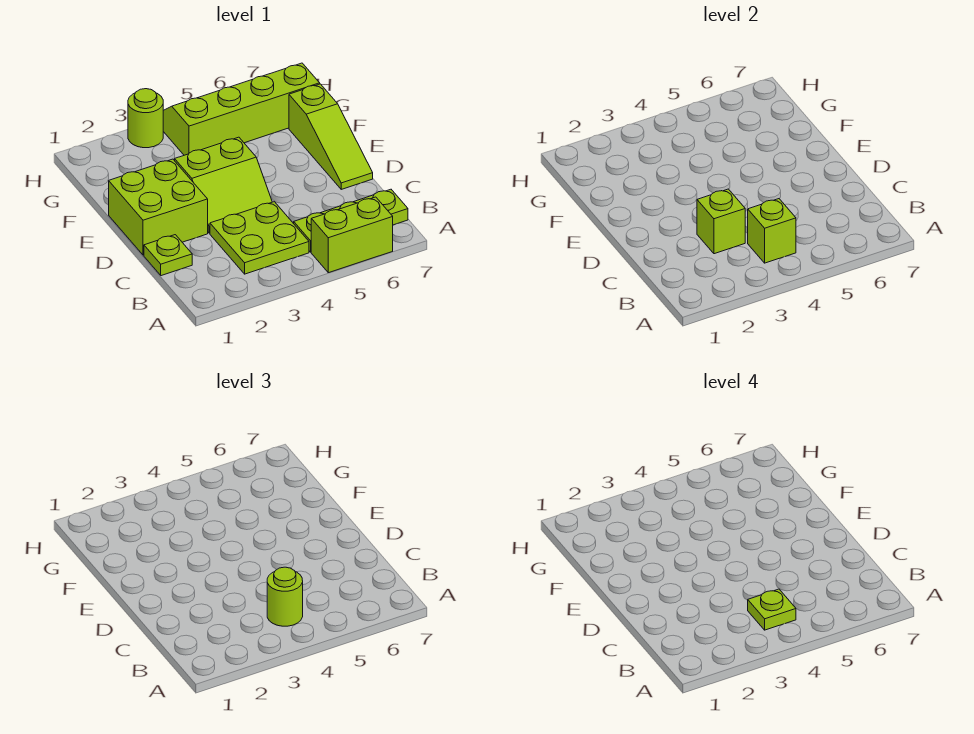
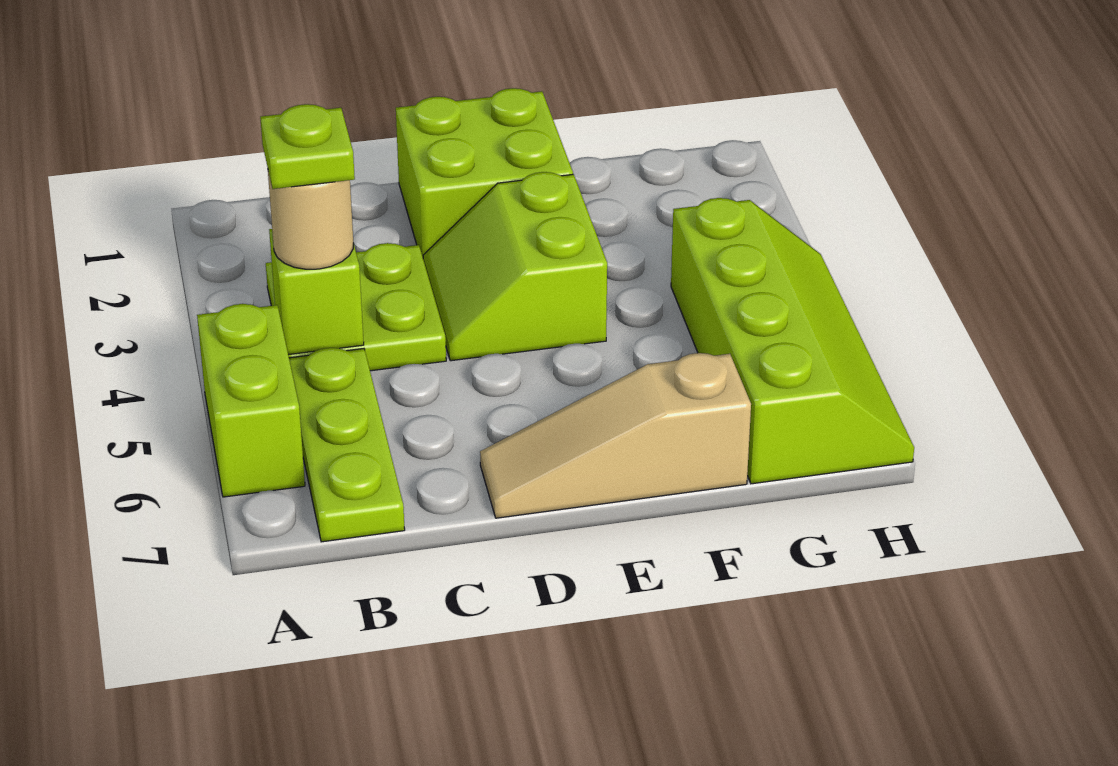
lime round brick B4 level 3 -> tan round brick B4 level 3
lime plate C1 level 1 -> none
lime brick C3 level 2 -> none
lime slope D7:F7 level 1 top F -> tan slope D7:F7 level 1 top F
lime round brick H3 level 1 -> none

